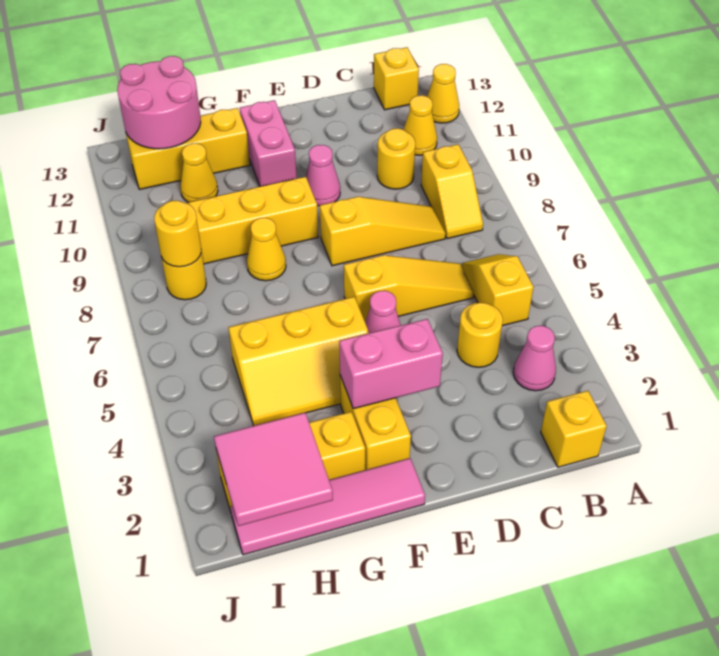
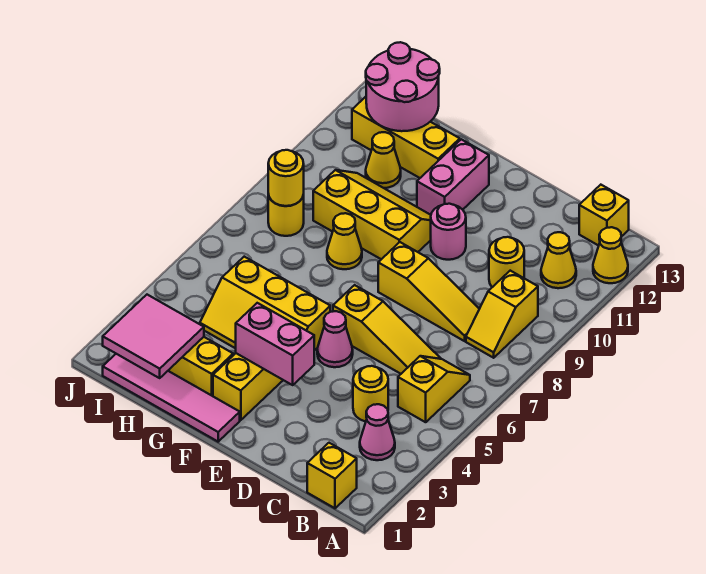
pink cone E10 level 1 -> pink round brick E10 level 1

